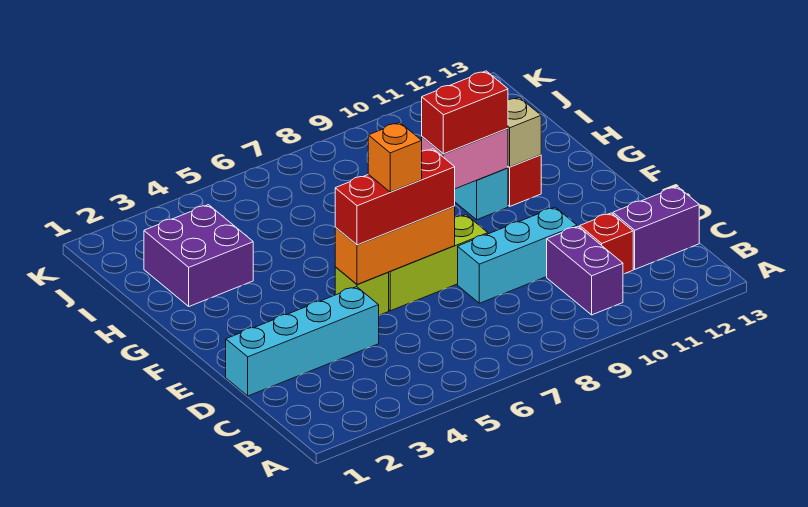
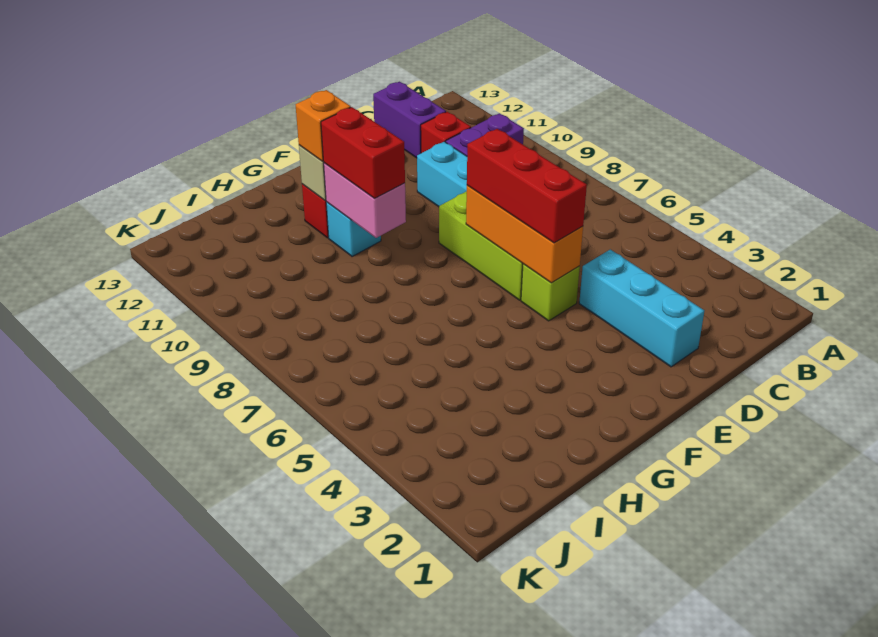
cyan brick D1:D4 level 1 -> cyan brick D2:D4 level 1
orange brick E6 level 4 -> orange brick G11 level 3
purple brick H2:I3 level 1 -> none

